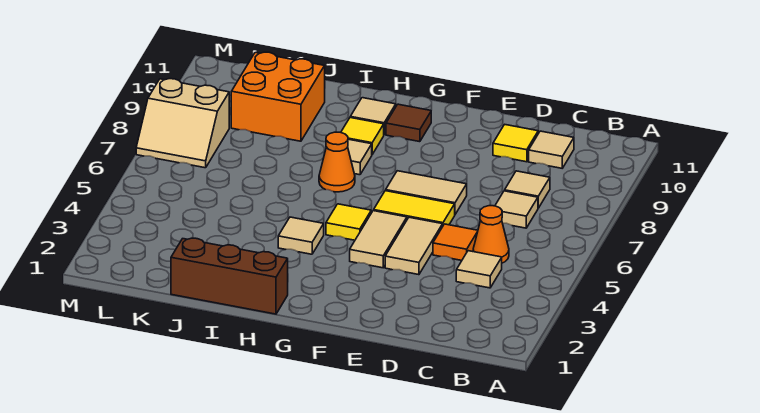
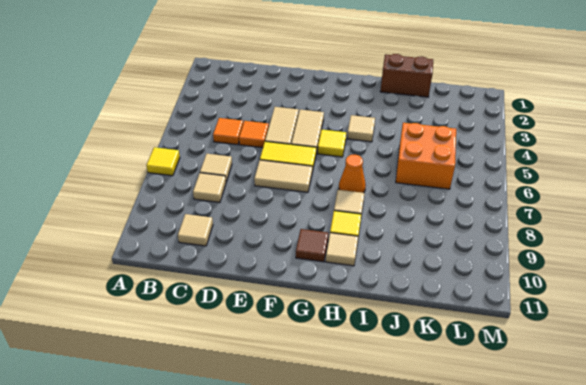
tan tile C4 level 1 -> none
orange cone C5 level 1 -> orange tile C5 level 1
yellow tile D10 level 1 -> yellow tile A7 level 1
brown brick H1:J1 level 1 -> brown brick I1:J1 level 1
orange brick J9:K10 level 1 -> orange brick J5:K6 level 1
tan slope L7:M8 level 1 top 8 -> none

